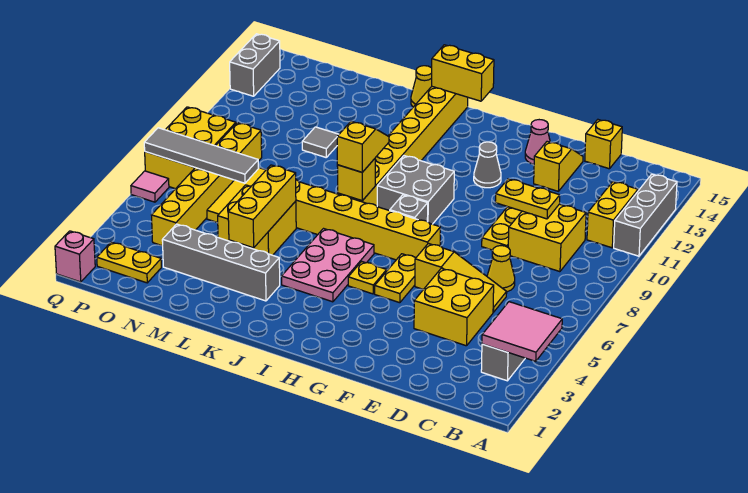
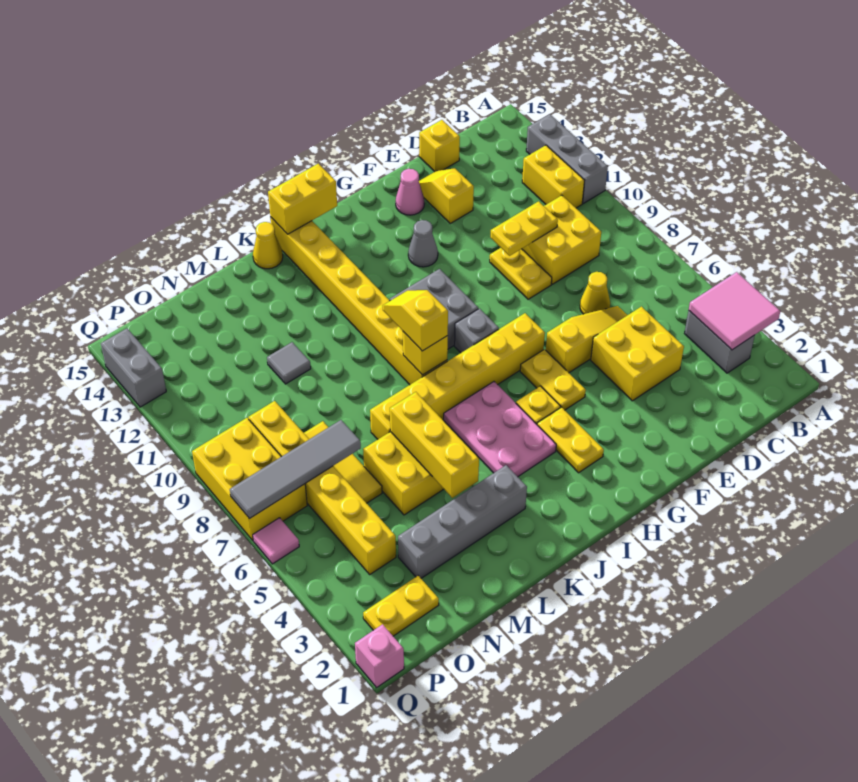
none -> yellow plate H3:H4 level 1

